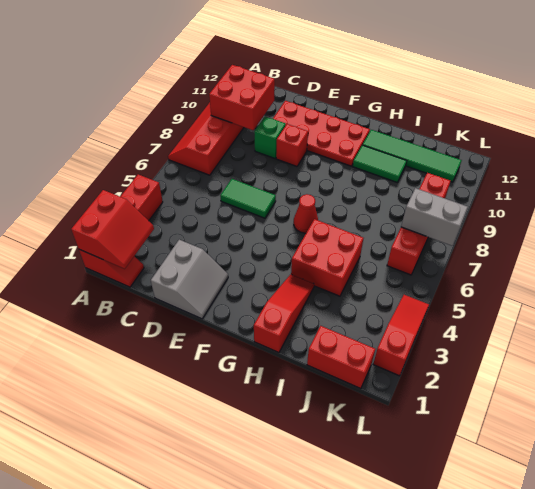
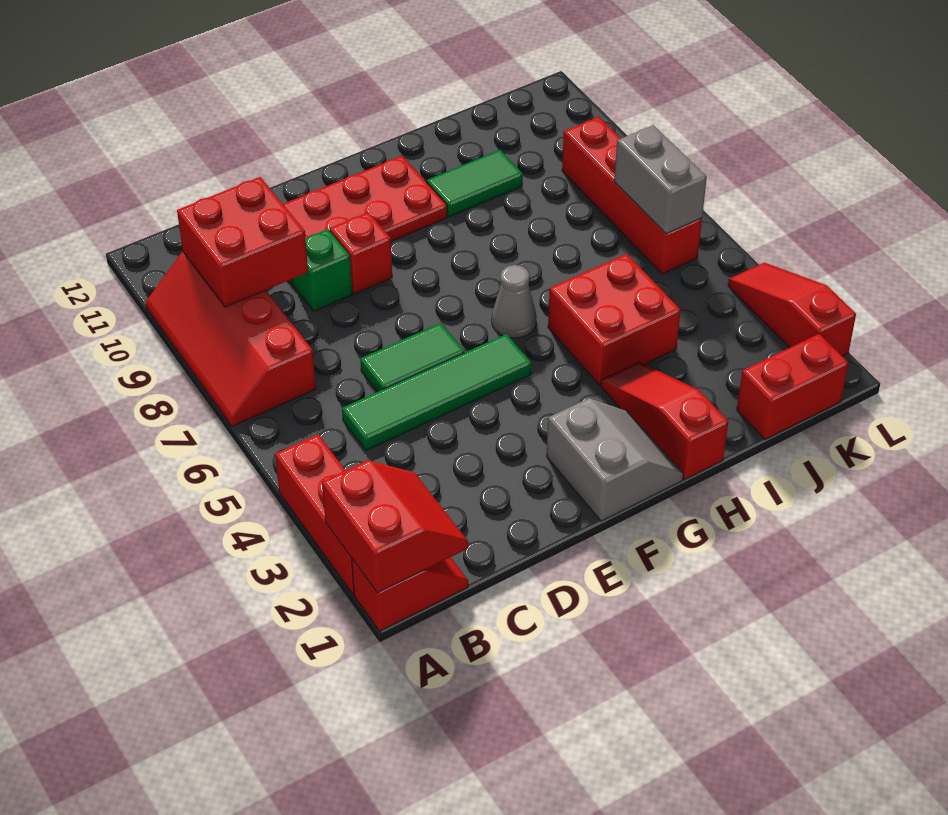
grey slope D1:E2 level 1 top D -> grey slope F1:G2 level 1 top F
red cone G6 level 1 -> grey cone G6 level 1
green tile H11:K11 level 1 -> green tile C5:F5 level 1
grey brick K7:L7 level 2 -> grey brick K6:K7 level 2

